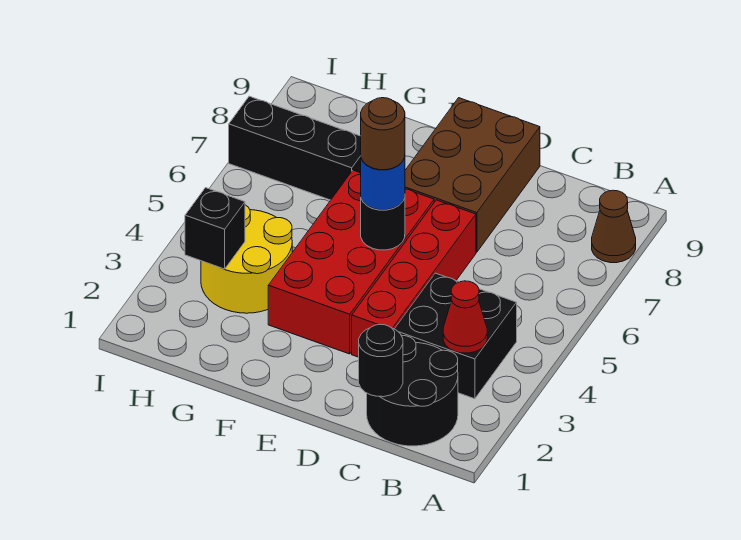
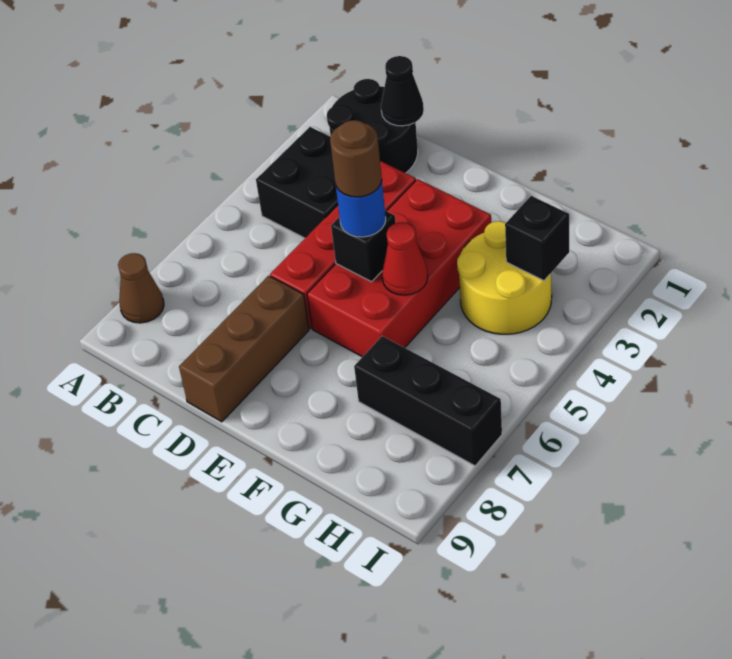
red cone B3 level 2 -> red cone F5 level 2
black round brick C1 level 2 -> black cone C1 level 2
brown brick D7:E9 level 1 -> brown brick D7:D9 level 1
black round brick E5 level 2 -> black brick E5 level 2

